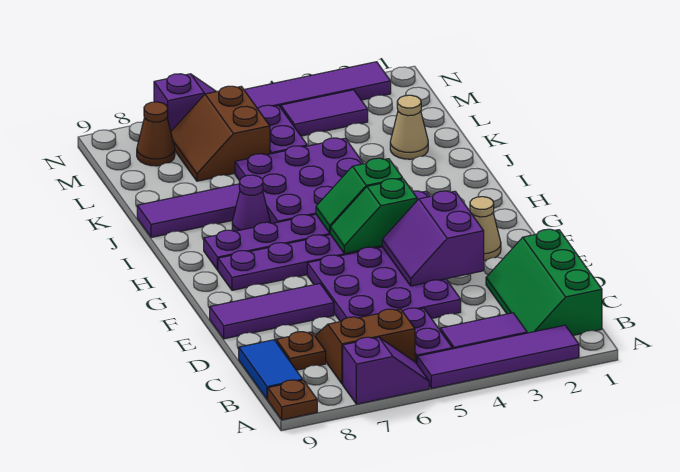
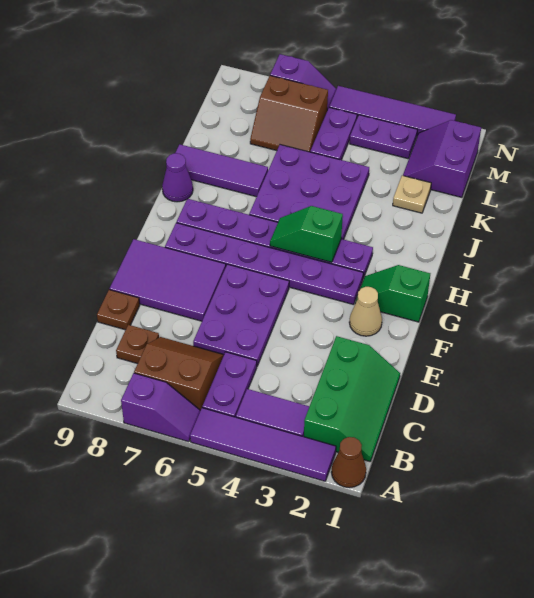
brown plate A9 level 1 -> brown plate D9 level 1
green slope B1:D2 level 1 top 1 -> green slope B1:D2 level 1 top 2
blue tile B9:C9 level 1 -> none
purple plate D4:F6 level 1 -> purple plate D5:F6 level 1
purple slope E3:F4 level 2 top 3 -> purple slope L1:M2 level 1 top 1
purple tile E7:E9 level 1 -> purple tile E7:F9 level 1
green slope G4:G5 level 2 top 4 -> green slope G1:G2 level 1 top 1
purple cone I7 level 1 -> purple cone I9 level 1
tan cone K2 level 1 -> tan plate K2 level 1
brown slope L6:M7 level 1 top 6 -> brown slope L6:M7 level 1 top M
purple tile M3:M4 level 1 -> purple plate M3:M4 level 1
brown cone M8 level 1 -> brown cone A1 level 1

